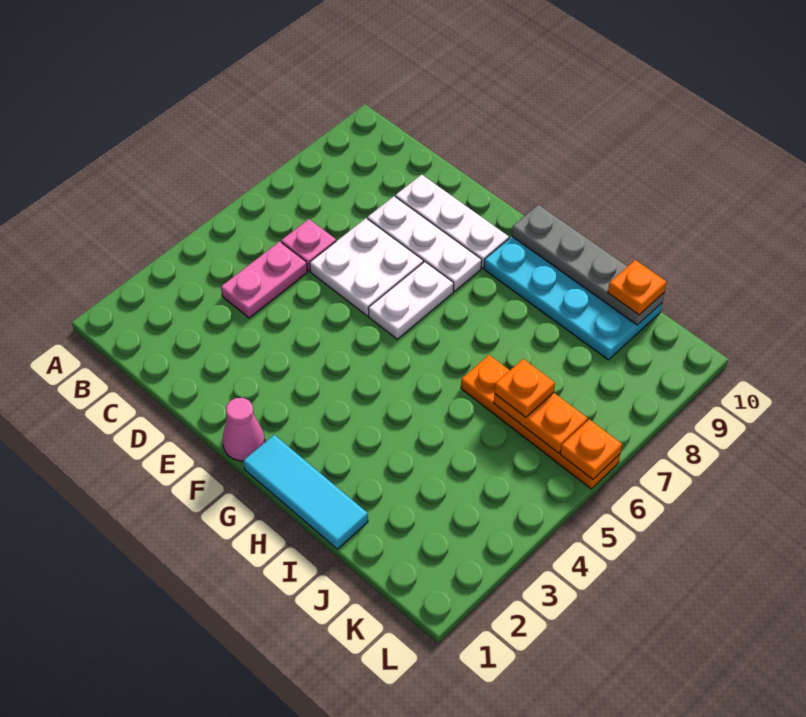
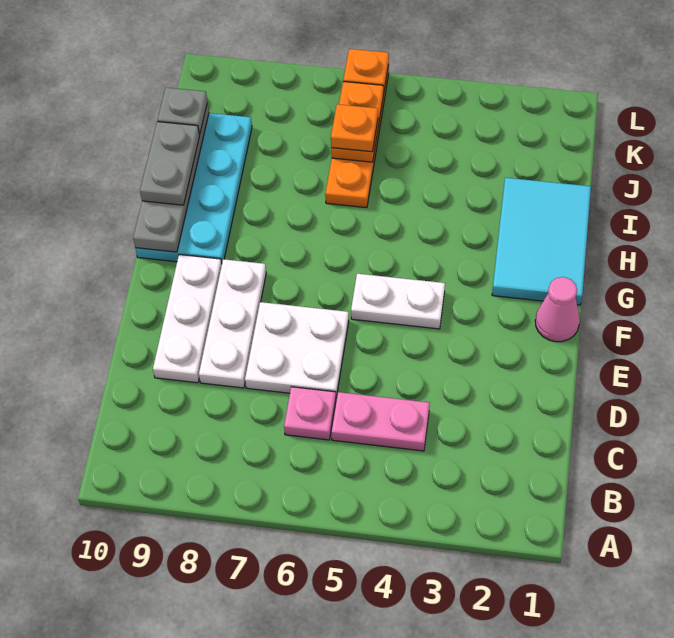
white plate F6:F7 level 1 -> white plate F4:F5 level 1
cyan tile G1:I1 level 1 -> cyan tile G1:I2 level 1
none -> grey plate H10:I10 level 3
orange plate J10 level 3 -> grey plate J10 level 3

